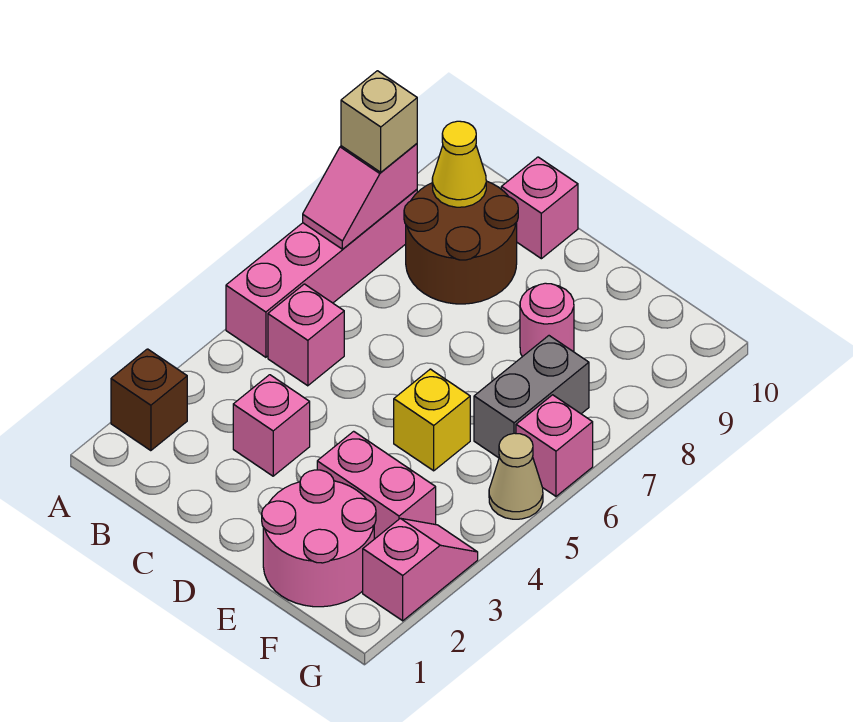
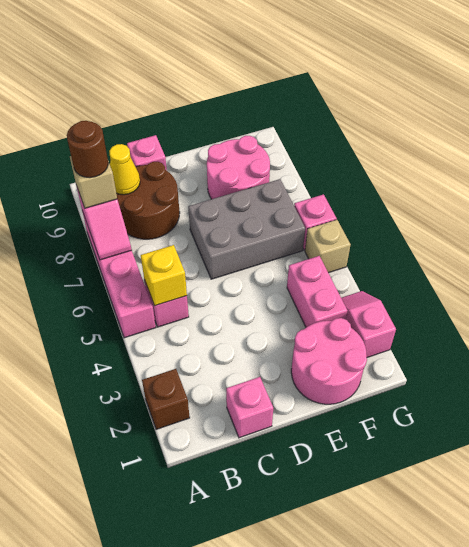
none -> brown round brick A8 level 4
pink brick C3 level 1 -> pink brick C1 level 1
pink brick E3:F3 level 1 -> pink brick F3:F4 level 1
yellow brick E5 level 1 -> yellow brick B5 level 2
pink round brick E8 level 1 -> pink round brick E8:F9 level 1
grey brick F6:F7 level 1 -> grey brick D6:F7 level 1
tan cone G5 level 1 -> tan brick G5 level 1

